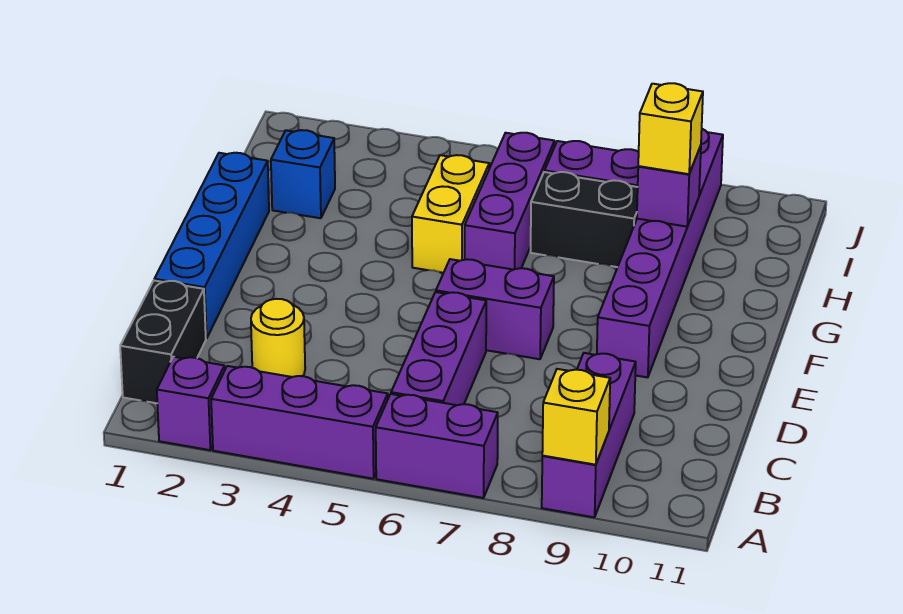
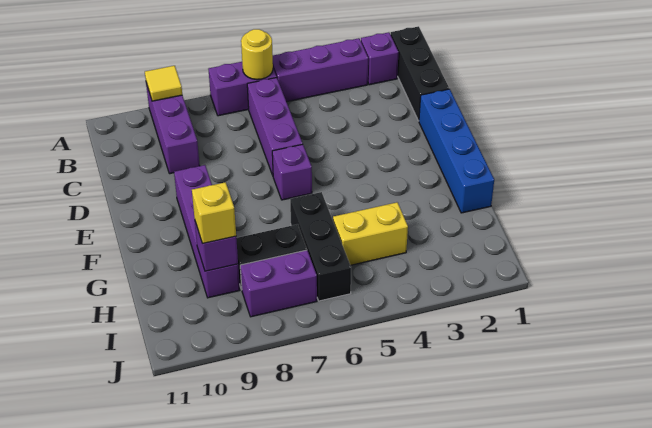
yellow brick A9 level 2 -> yellow tile A9 level 2
black brick B1:C1 level 1 -> black brick A1:C1 level 1
yellow round brick C3 level 1 -> yellow round brick A6 level 2
purple brick E6:E7 level 1 -> purple brick E6 level 1
purple brick E9:J9 level 1 -> purple brick E9:H9 level 1
yellow brick G5:H5 level 1 -> yellow brick H4:H5 level 1
purple brick G6:I6 level 1 -> black brick G6:I6 level 1
blue brick H2 level 1 -> none

